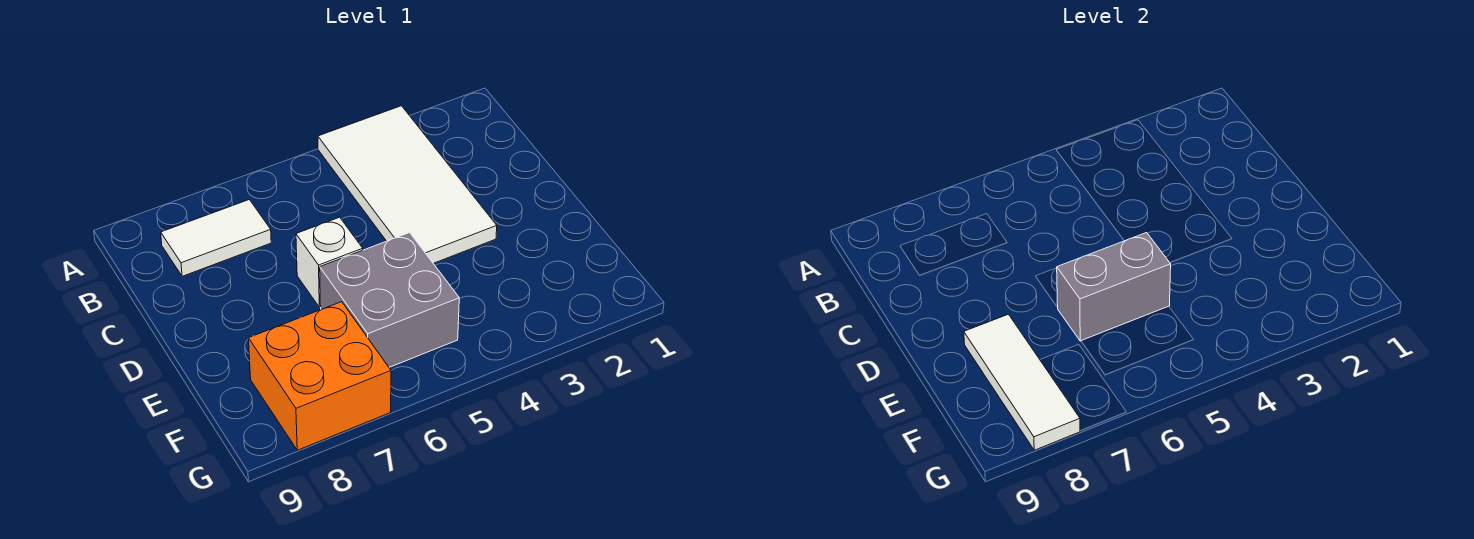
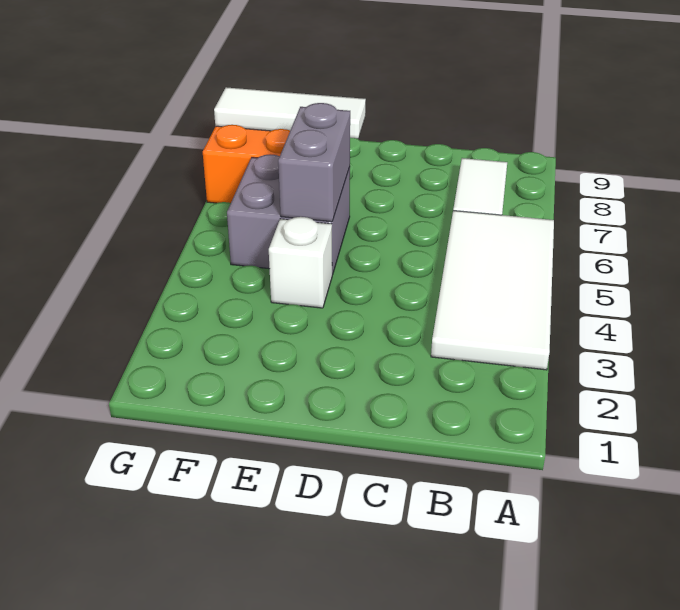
white tile A3:D4 level 1 -> white tile A3:B6 level 1
white brick D6 level 1 -> white brick E4 level 1

